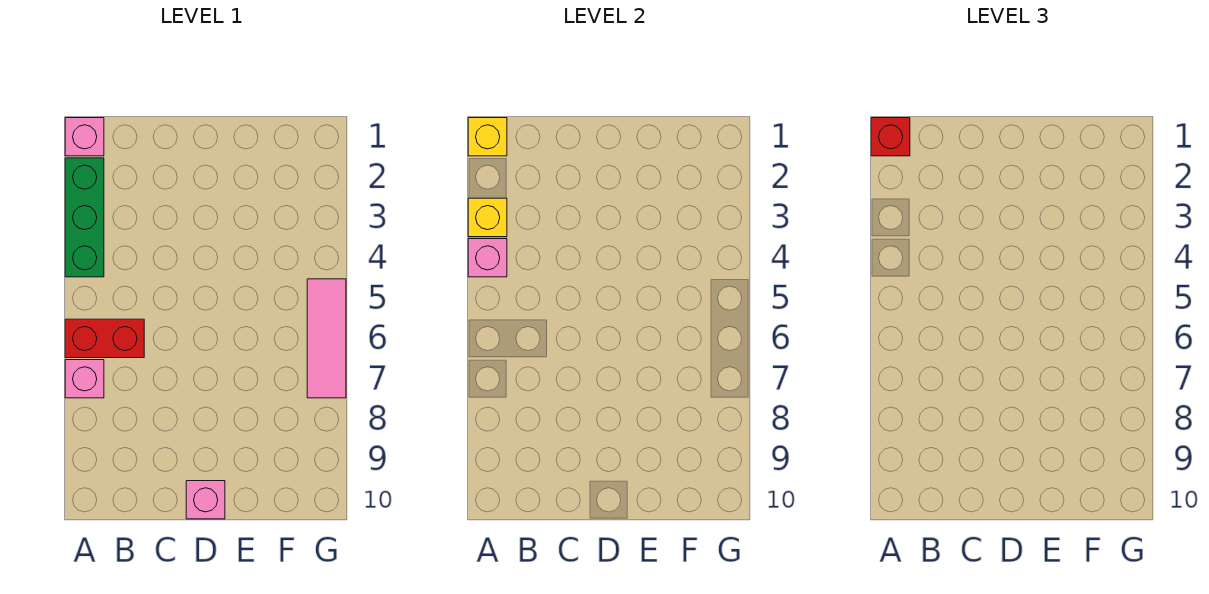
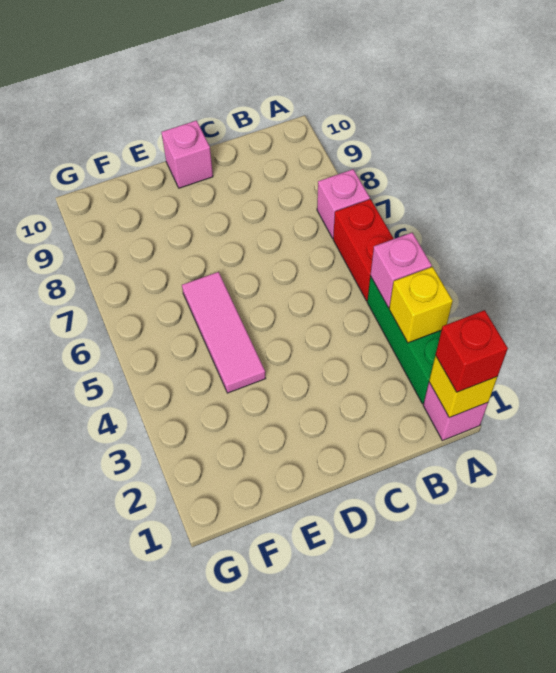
red brick A6:B6 level 1 -> red brick A5:A6 level 1
pink tile G5:G7 level 1 -> pink tile E4:E6 level 1

